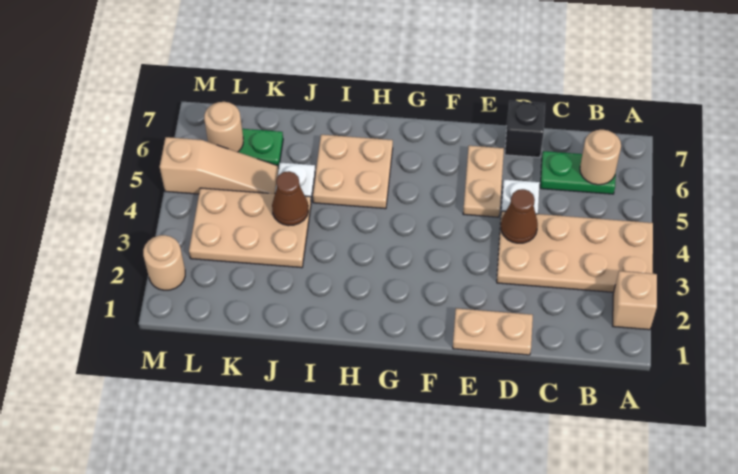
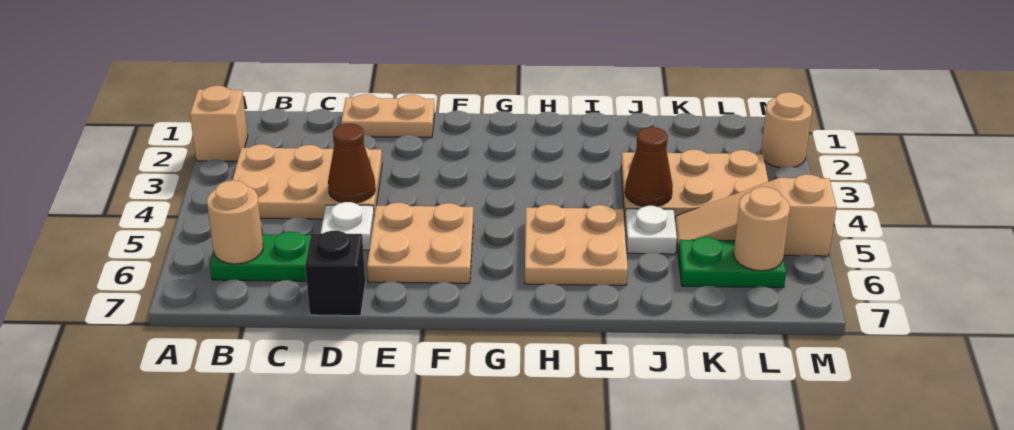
tan plate A3:D4 level 1 -> tan plate B3:D4 level 1
tan plate E5:E6 level 1 -> tan plate E5:F6 level 1

